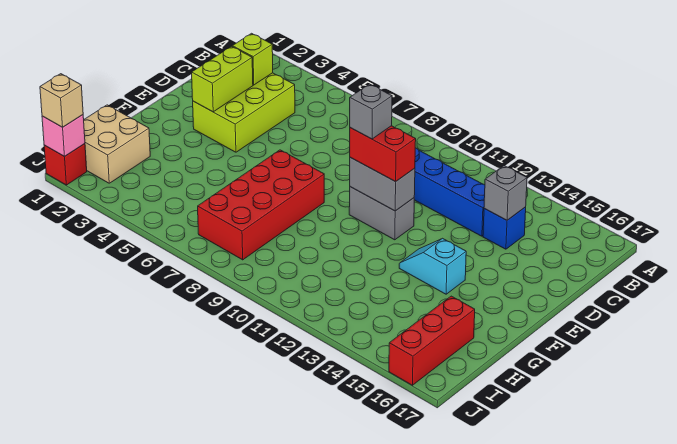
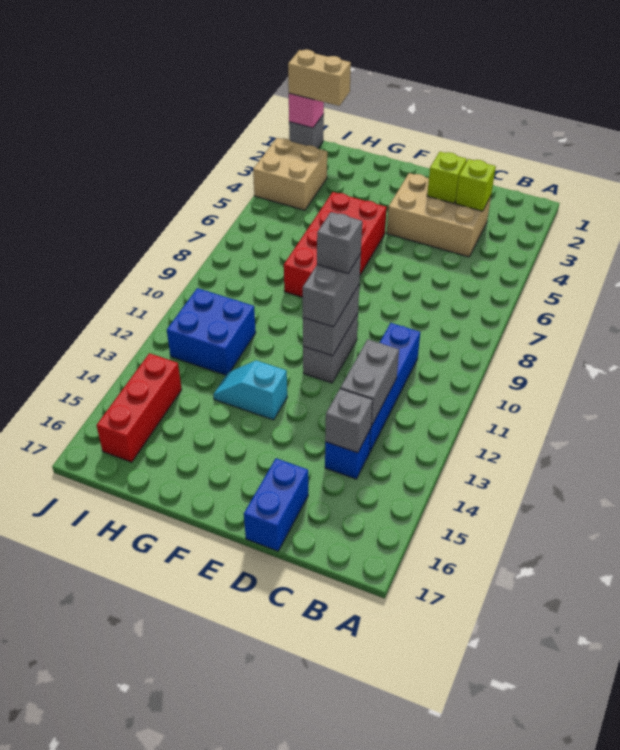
lime brick C3:E4 level 1 -> tan brick C3:E4 level 1
none -> grey brick C12:C13 level 2
lime brick D3:E3 level 2 -> lime brick D3 level 2
none -> blue brick D16:D17 level 1
red brick E10:E11 level 3 -> grey brick E10:E11 level 3
red brick F7:I8 level 1 -> red brick F5:G8 level 1
cyan slope F13:F14 level 1 top 14 -> cyan slope F13:G13 level 1 top F
tan brick H1:I2 level 1 -> tan brick I3:J4 level 1
none -> blue brick H11:I12 level 1
red brick H16:J16 level 1 -> red brick I14:I16 level 1
red brick J1 level 1 -> grey brick J1 level 1
tan brick J1 level 3 -> tan brick I1:J1 level 3

